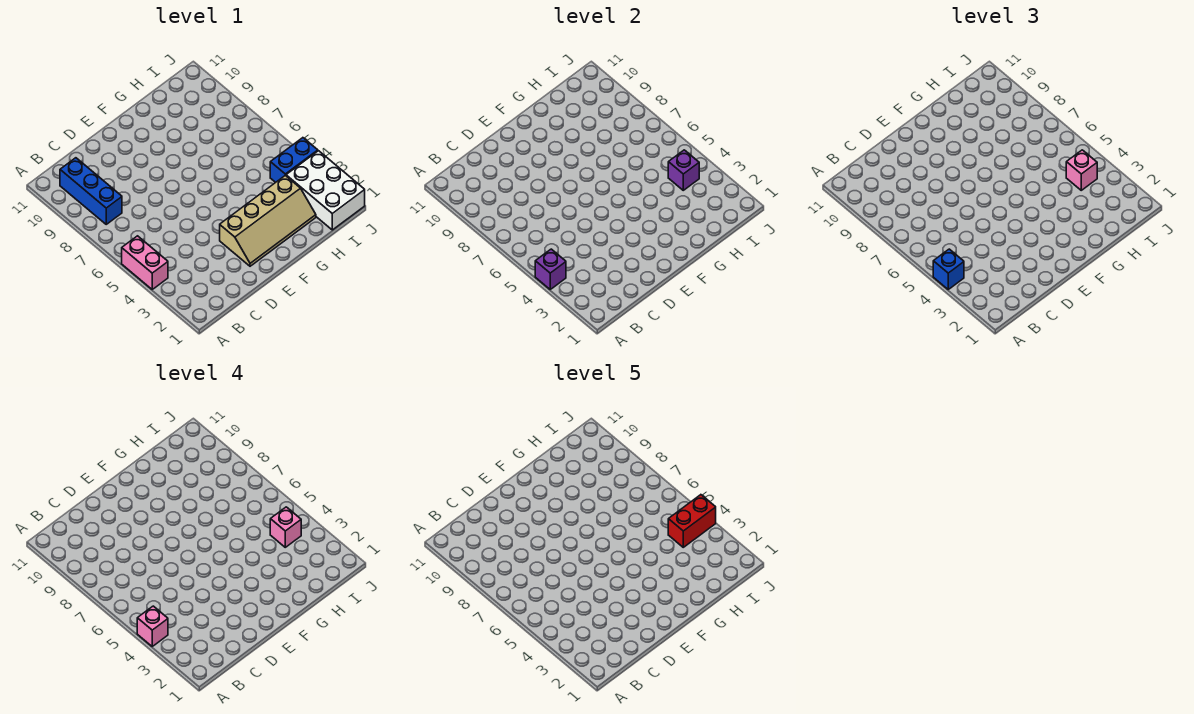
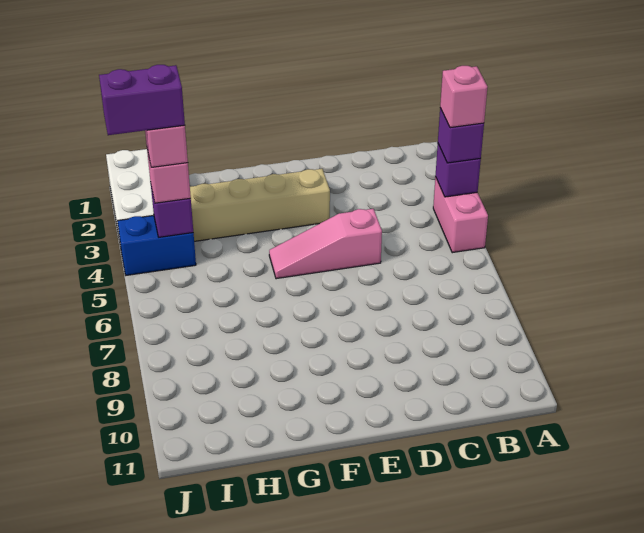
blue brick A4 level 3 -> purple brick A4 level 3
blue brick B8:B10 level 1 -> none
none -> pink slope D5:F5 level 1 top D
red brick I4:J4 level 5 -> purple brick I4:J4 level 5

